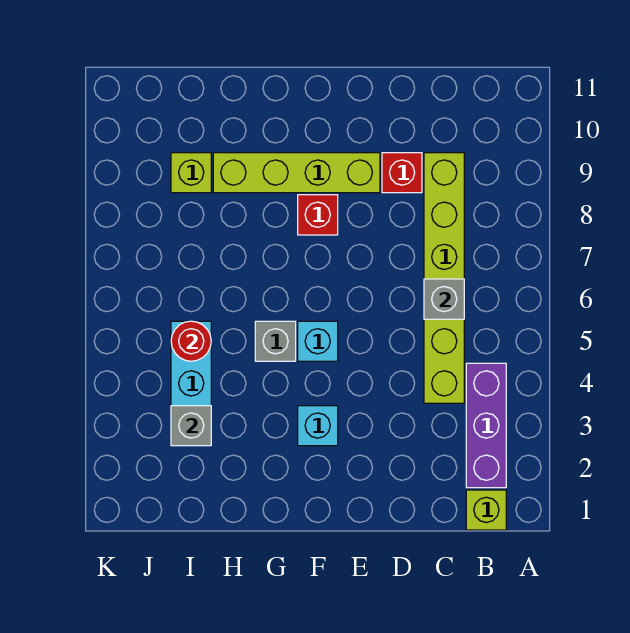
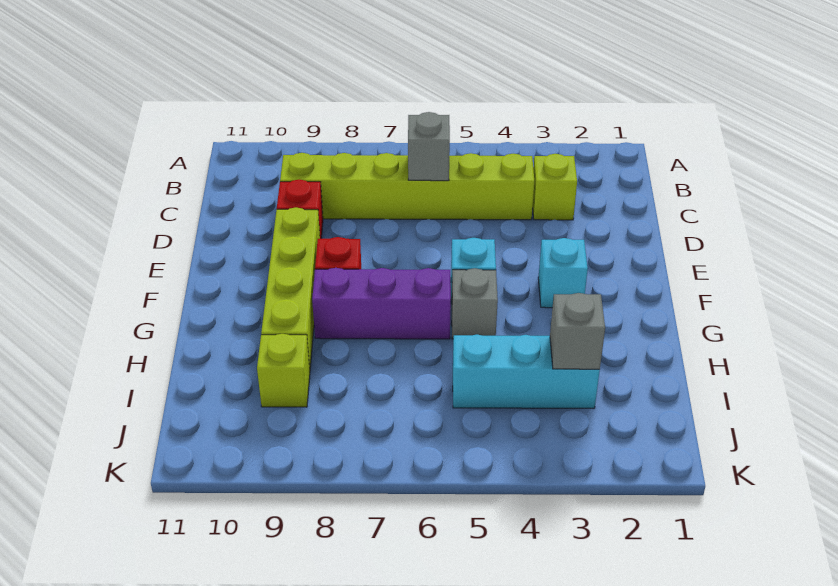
lime brick B1 level 1 -> lime brick C3 level 1
purple brick B2:B4 level 1 -> purple brick G6:G8 level 1
red round brick I5 level 2 -> none

